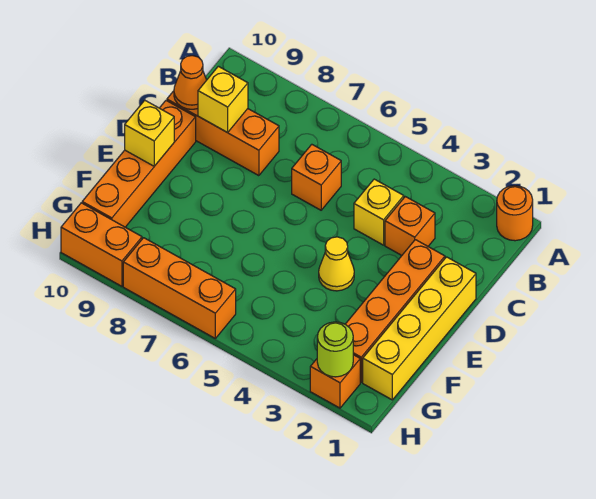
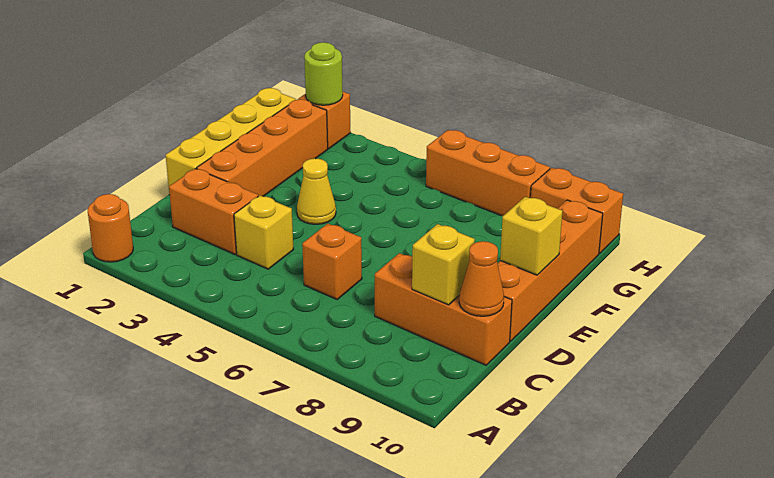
orange brick C3 level 1 -> orange brick C2:C3 level 1

